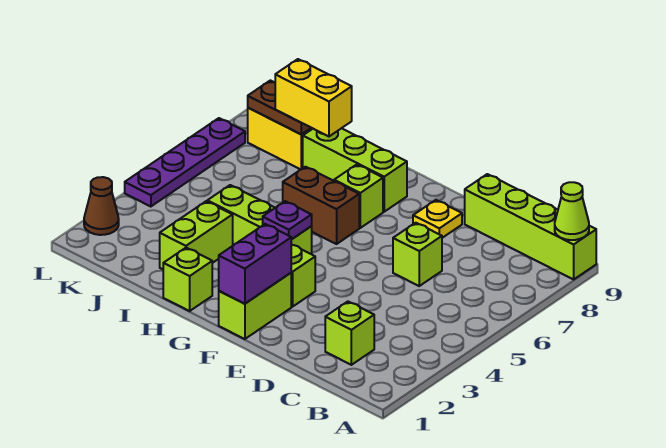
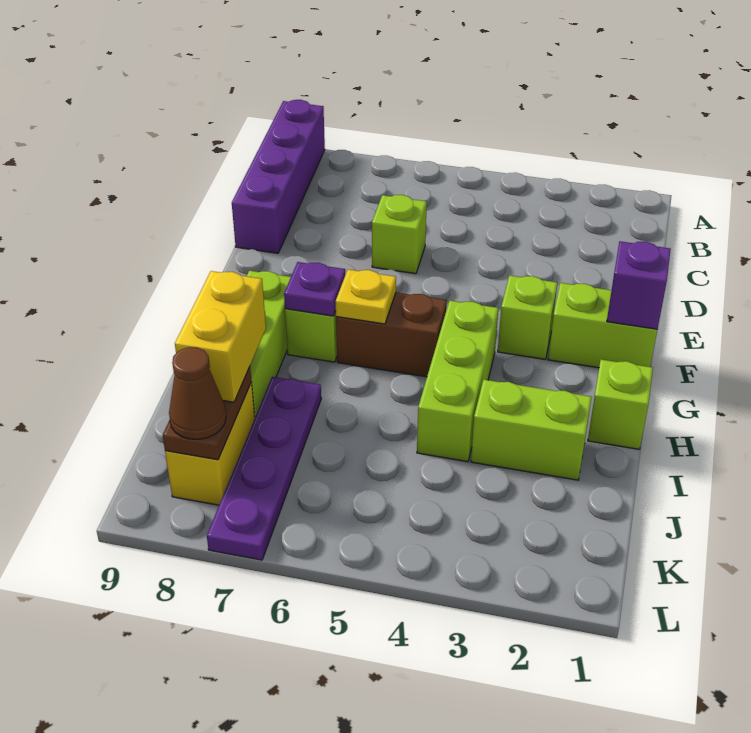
lime brick A9:D9 level 1 -> purple brick A9:D9 level 1
lime cone A9 level 2 -> none
lime brick C2 level 1 -> none
yellow plate E8 level 1 -> yellow plate G6 level 2
purple brick F1:F2 level 2 -> purple brick F1 level 2
purple plate G4 level 2 -> purple plate G7 level 2
brown brick G6:H6 level 1 -> brown brick G5:G6 level 1
brown cone L2 level 1 -> brown cone K8 level 3
purple plate L4:L7 level 1 -> purple plate I7:L7 level 1

